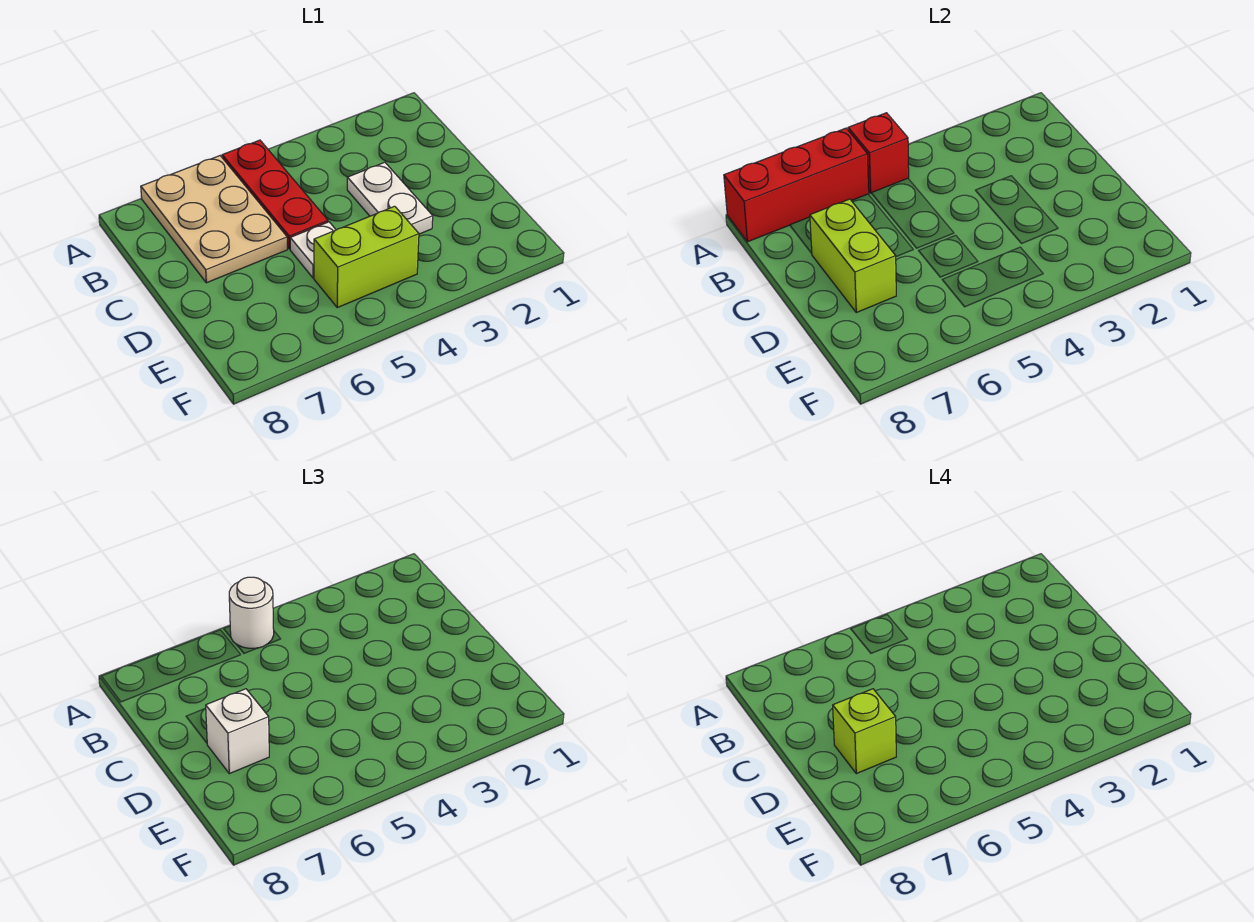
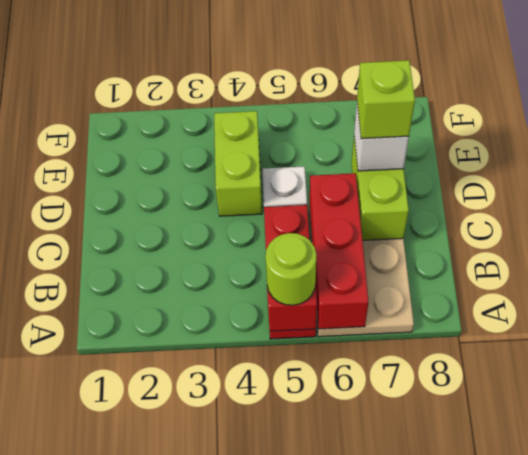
white round brick A5 level 3 -> lime round brick A5 level 3
red brick A6:A8 level 2 -> red brick A6:C6 level 2
white plate C3:D3 level 1 -> none
lime brick E4:E5 level 1 -> lime brick D4:E4 level 1

